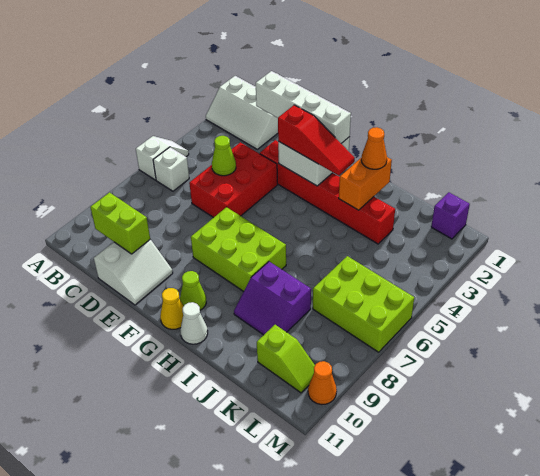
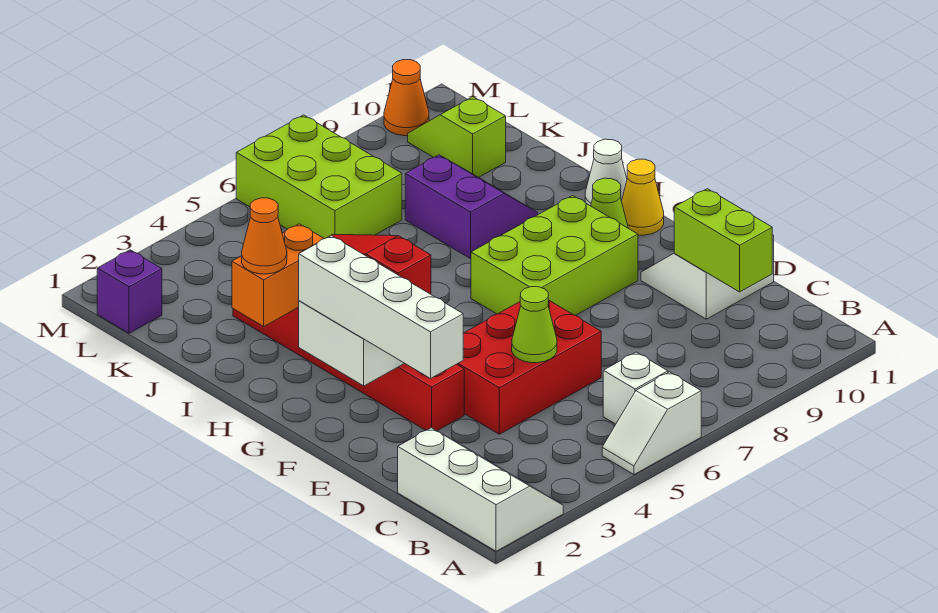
lime brick F7:H8 level 1 -> lime brick F7:G9 level 1

